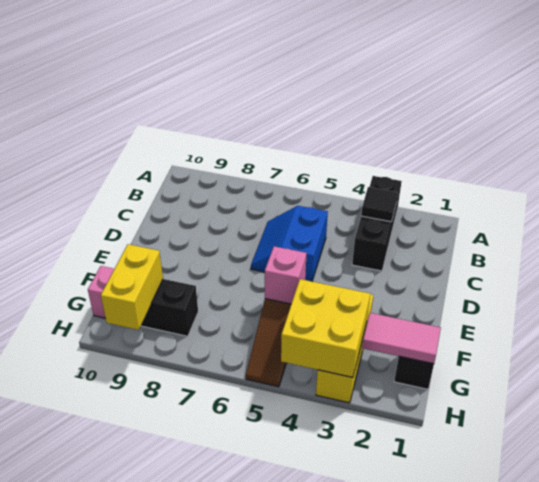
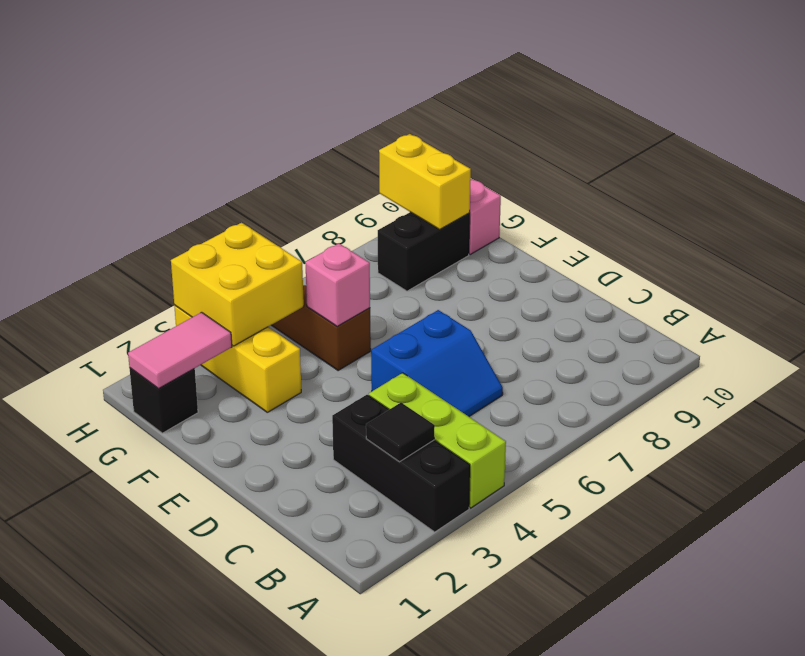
none -> lime brick A4:C4 level 1
blue slope C5:D6 level 1 top 5 -> blue slope C5:D6 level 1 top D

